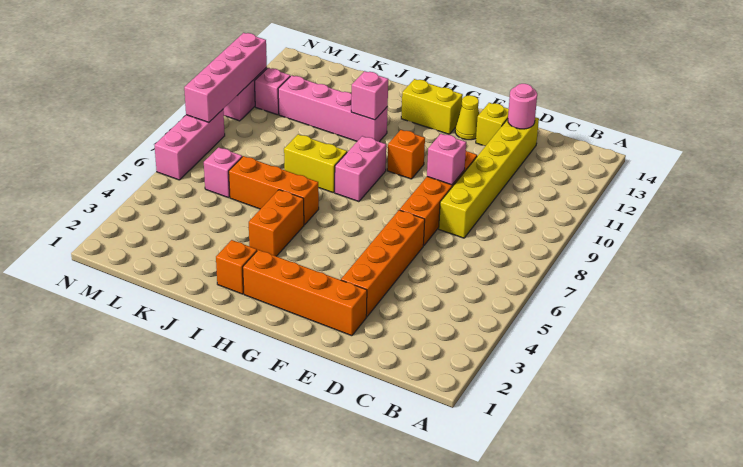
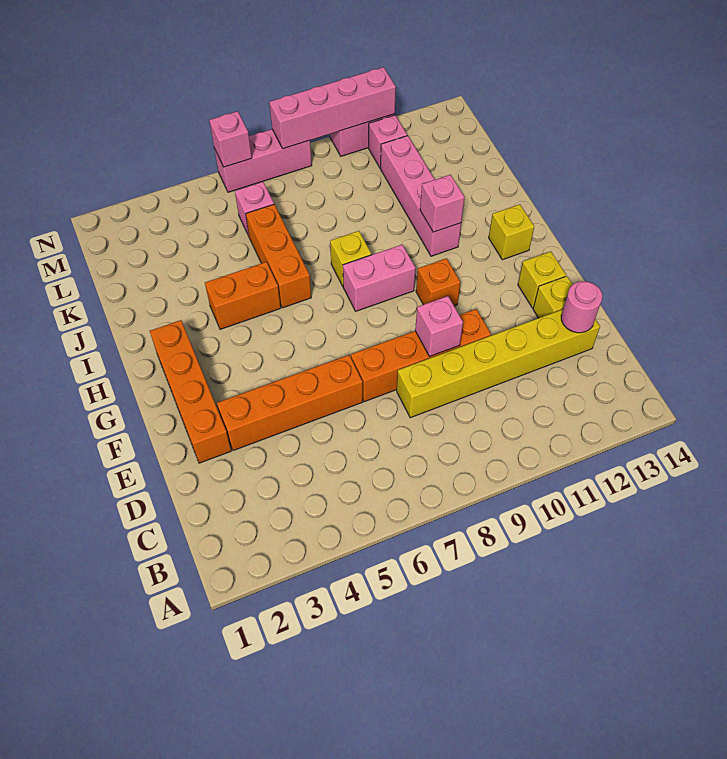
yellow cone F13 level 1 -> yellow brick F13 level 1
yellow brick G13:H13 level 1 -> yellow brick H13 level 1
orange brick I2 level 1 -> none
yellow brick I8:J8 level 1 -> yellow brick I8 level 1
none -> pink brick N6 level 2

